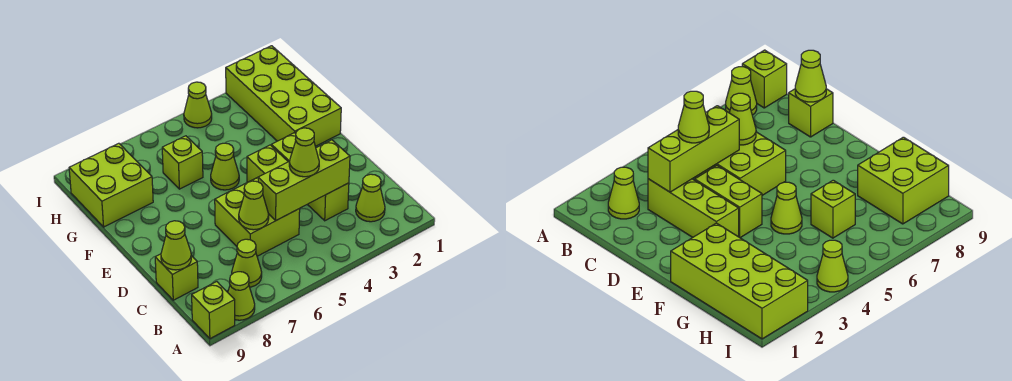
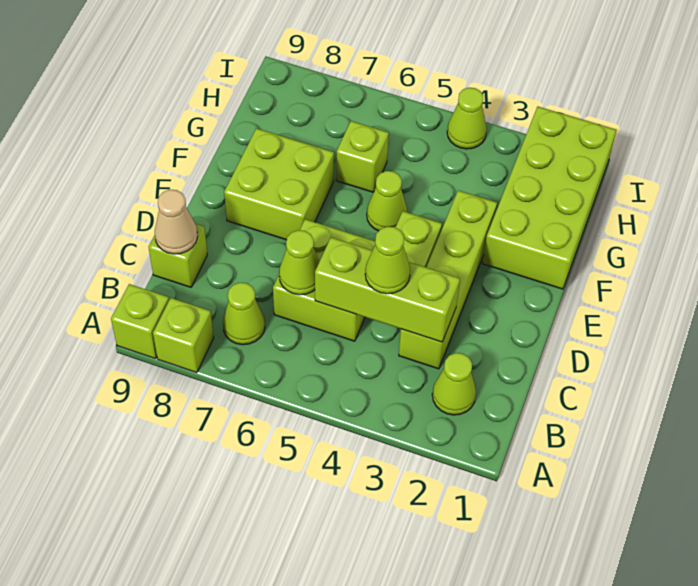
lime cone A8 level 1 -> lime brick A8 level 1
lime brick C3:E3 level 1 -> lime brick C3:F3 level 1
lime cone C9 level 2 -> tan cone C9 level 2
lime brick G8:H9 level 1 -> lime brick E7:F8 level 1

